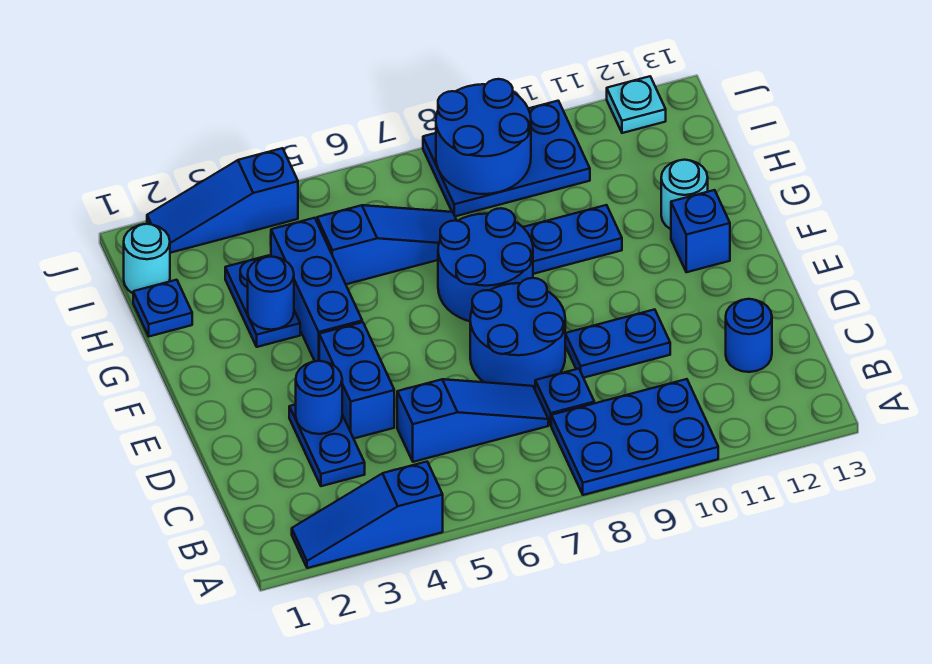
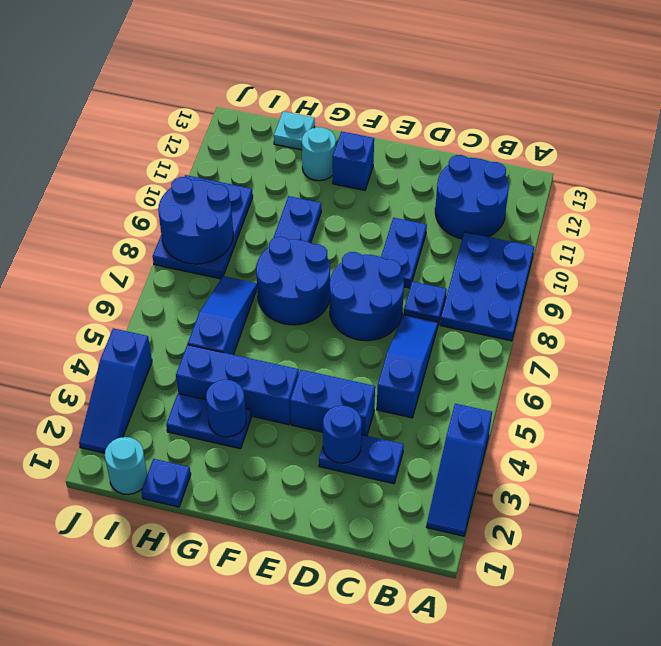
blue round brick C12 level 1 -> blue round brick B11:C12 level 1
cyan plate J12 level 1 -> cyan plate H13 level 1

